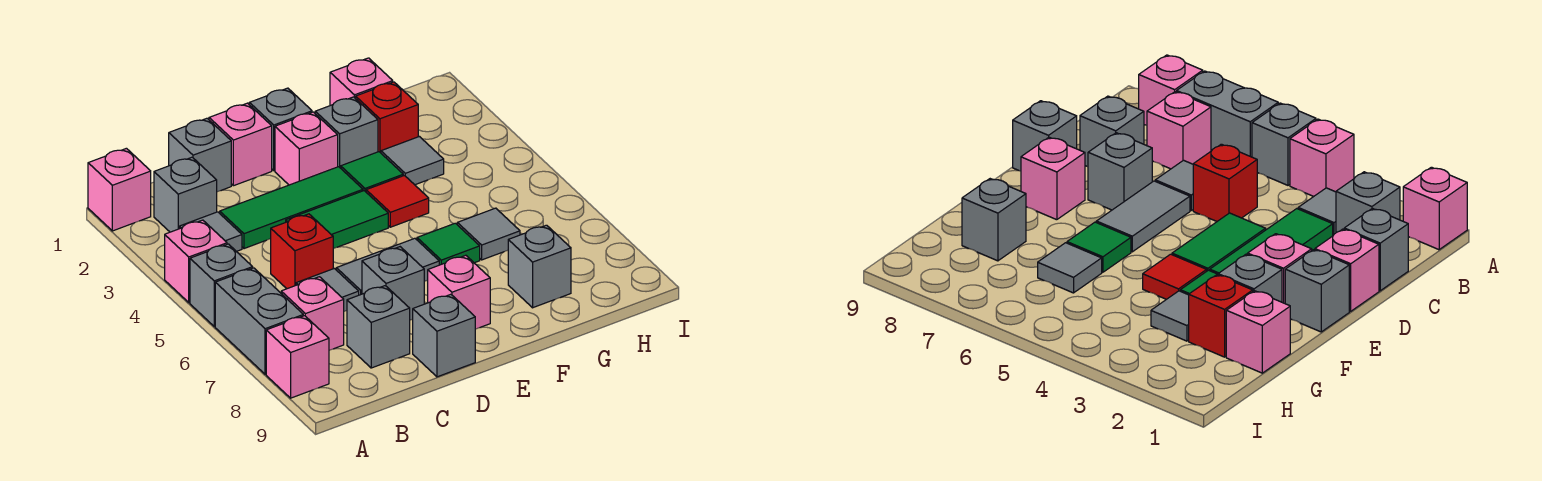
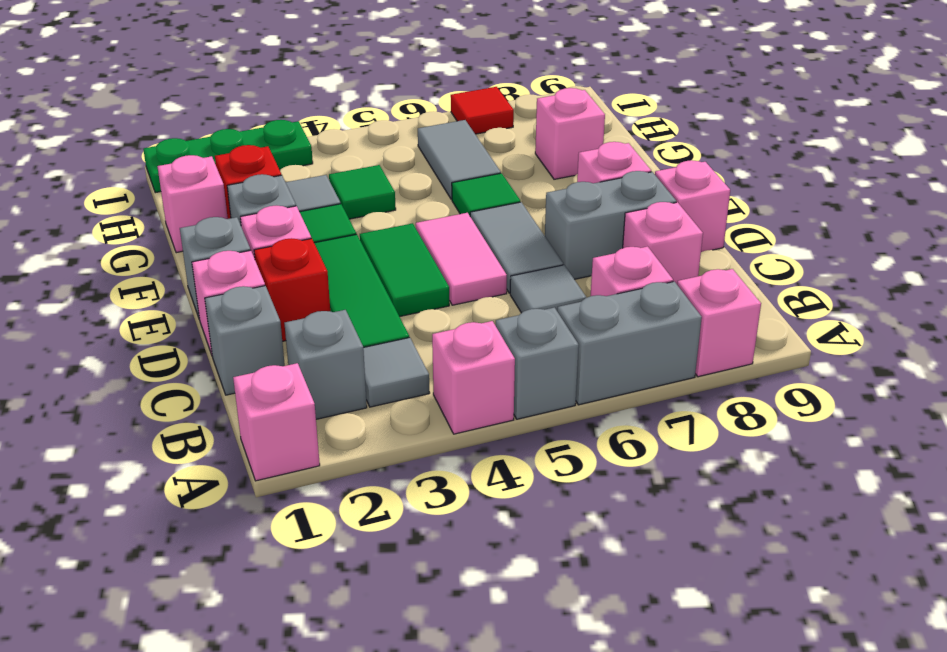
red brick C5 level 1 -> red brick D2 level 1
grey brick C8 level 1 -> pink brick C8 level 1
none -> pink tile D5:E5 level 1
grey brick D7 level 1 -> grey brick D7:D8 level 1
grey brick D9 level 1 -> pink brick D9 level 1
red tile F4 level 1 -> red tile I7 level 1
none -> green tile G4 level 1
grey tile G6 level 1 -> grey tile G6:H6 level 1
grey brick G8 level 1 -> pink brick G8 level 1
none -> green plate I1:I3 level 1

